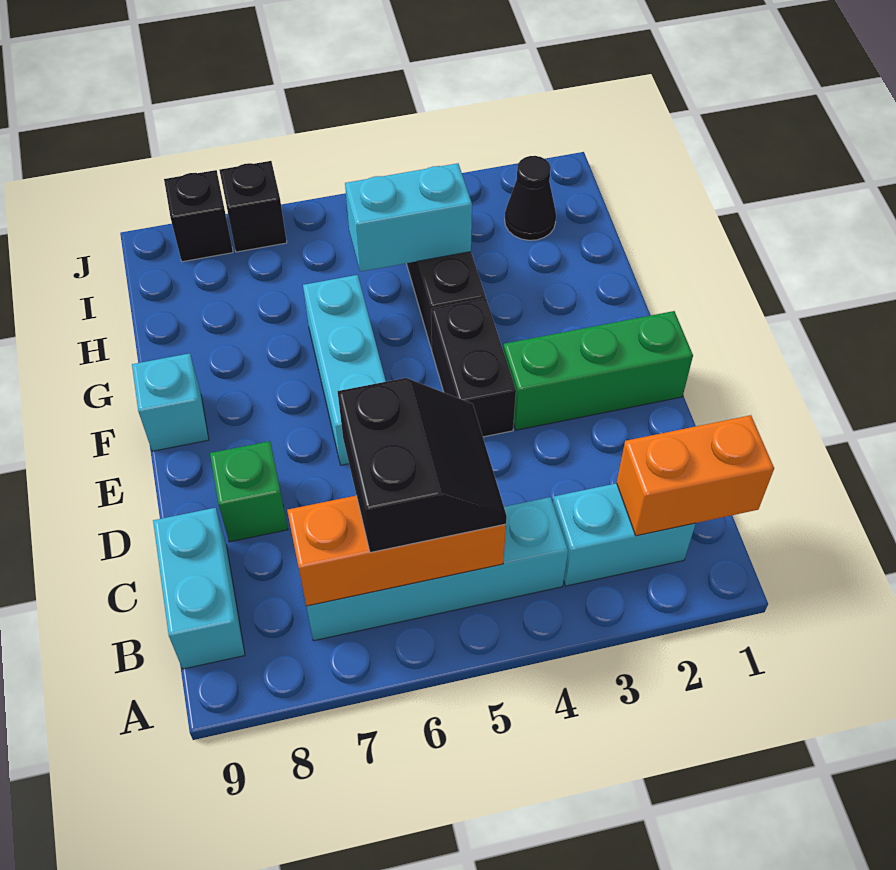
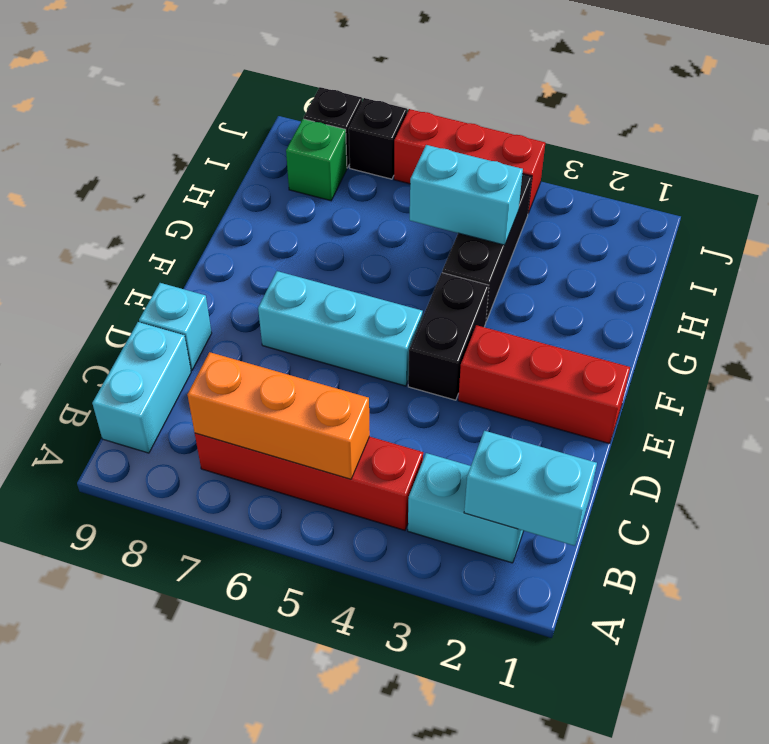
orange brick B1:B2 level 2 -> cyan brick B1:B2 level 2
cyan brick B4:B7 level 1 -> red brick B4:B7 level 1
black slope B5:C6 level 3 top 6 -> none
green brick D8 level 1 -> green brick I8 level 1
green brick E1:E3 level 1 -> red brick E1:E3 level 1
cyan brick E6:G6 level 1 -> cyan brick E5:E7 level 1
cyan brick F9 level 1 -> cyan brick D9 level 1
black cone I2 level 1 -> none
none -> red brick J4:J6 level 1

